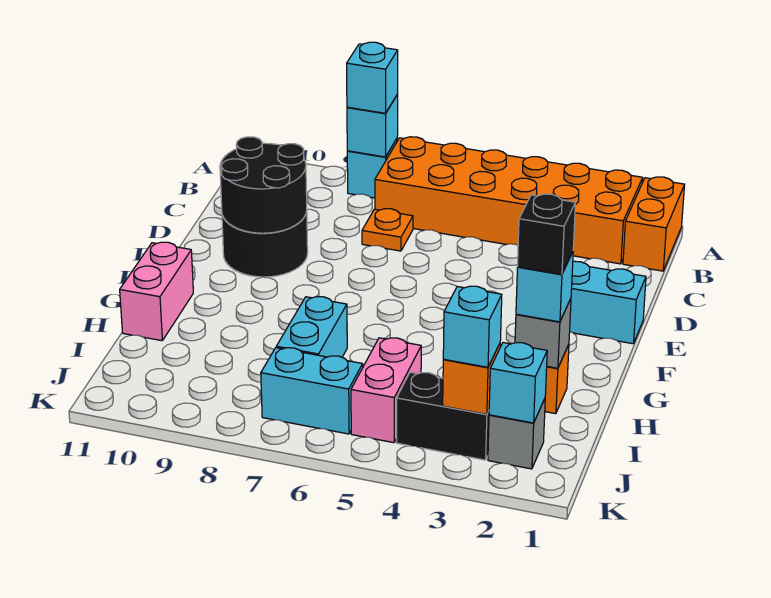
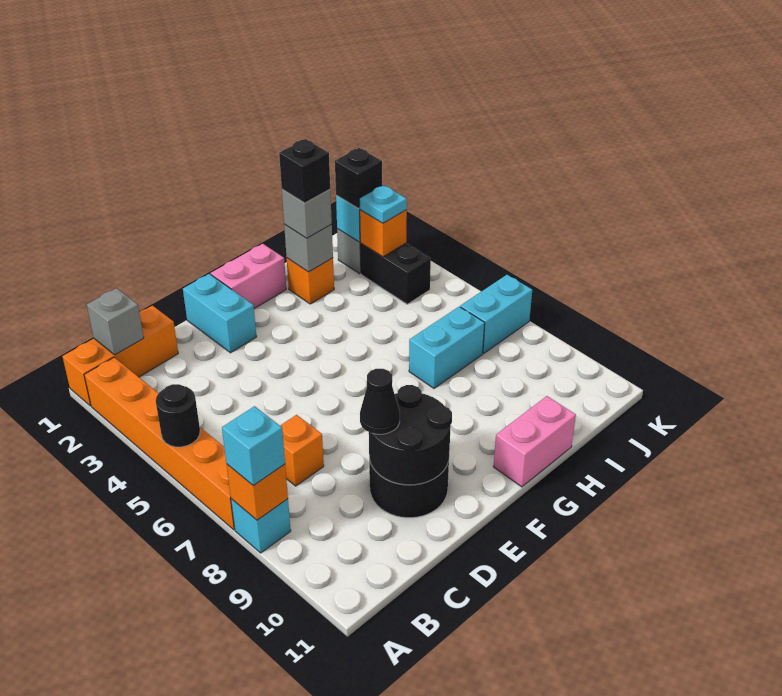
orange brick A1:B1 level 1 -> orange brick A1:C1 level 1
orange brick A2:B7 level 1 -> orange brick A2:A7 level 1
none -> black round brick A5 level 2
cyan brick A8 level 2 -> orange brick A8 level 2
none -> grey brick B1 level 2
orange plate C7 level 1 -> orange brick C7 level 1
none -> black cone D9 level 3
cyan brick H2 level 3 -> grey brick H2 level 3
pink brick I5:J5 level 1 -> pink brick F1:G1 level 1
none -> black brick J2 level 3
cyan brick J3 level 3 -> cyan plate J3 level 3
cyan brick J6:J7 level 1 -> cyan brick J7:K7 level 1

